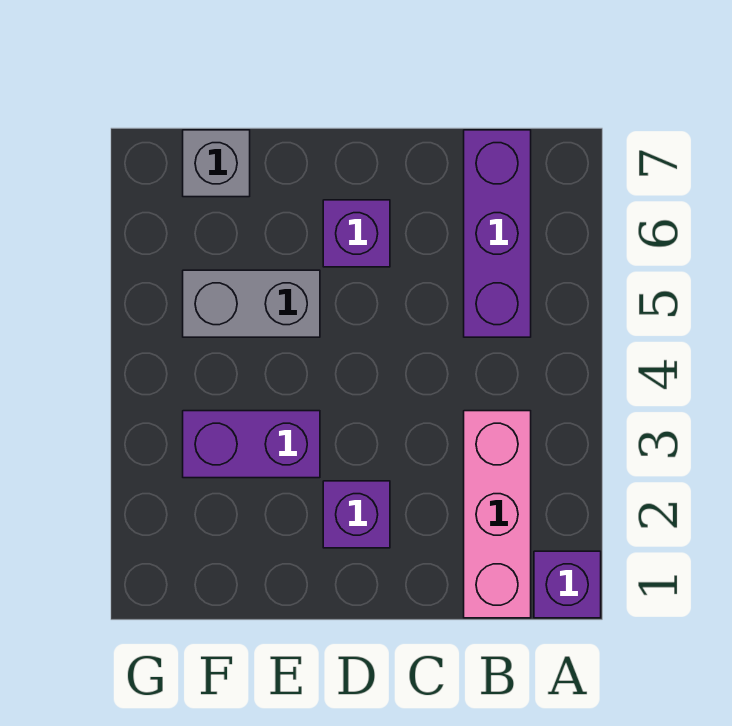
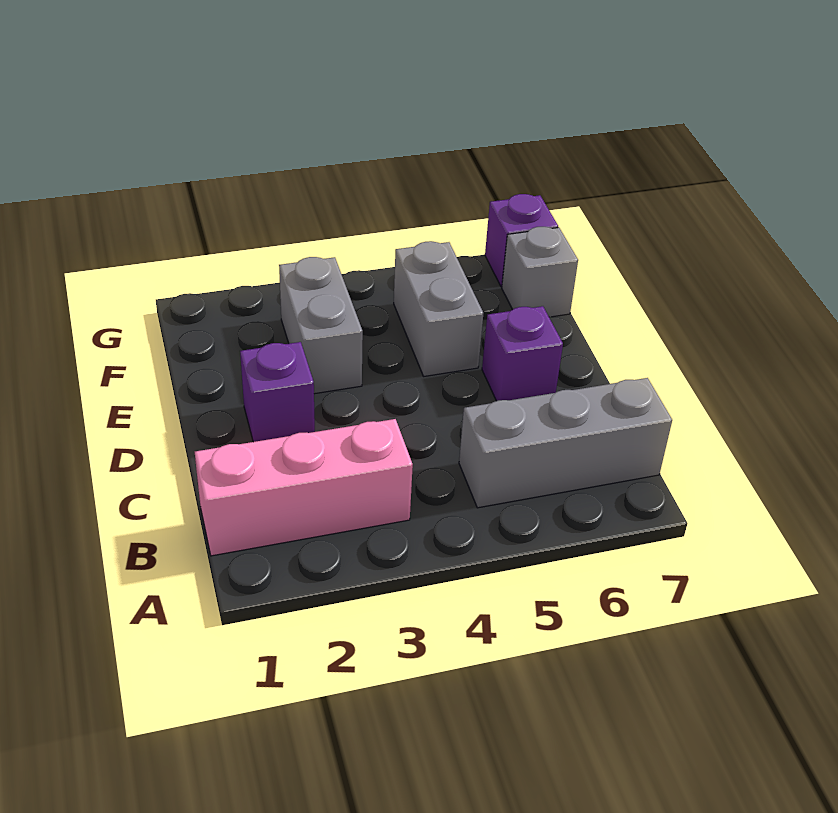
purple brick A1 level 1 -> purple brick G7 level 1
purple brick B5:B7 level 1 -> grey brick B5:B7 level 1
purple brick E3:F3 level 1 -> grey brick E3:F3 level 1

